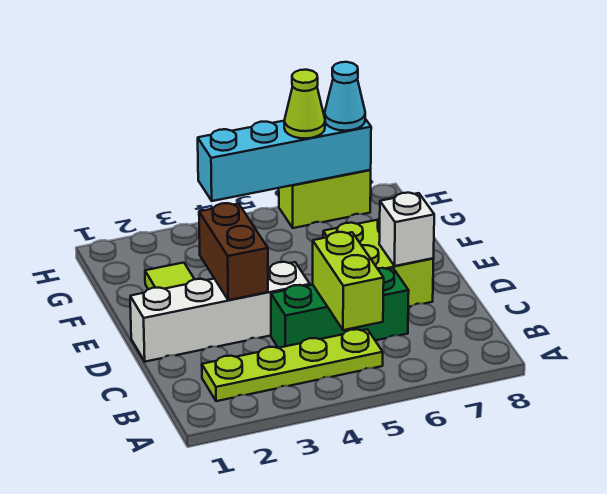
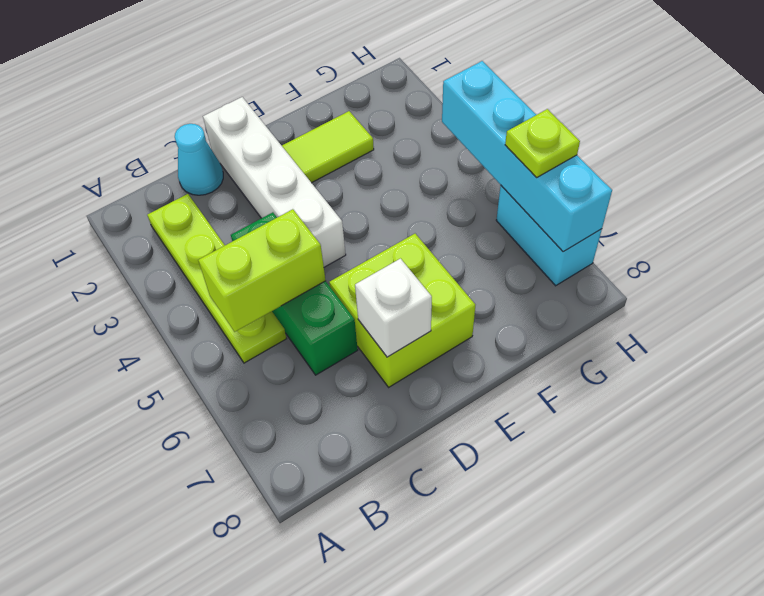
brown brick D3:E3 level 2 -> none
lime brick H6:H7 level 1 -> cyan brick H6:H7 level 1
lime cone H6 level 3 -> lime plate H6 level 3
cyan cone H7 level 3 -> cyan cone C1 level 1

